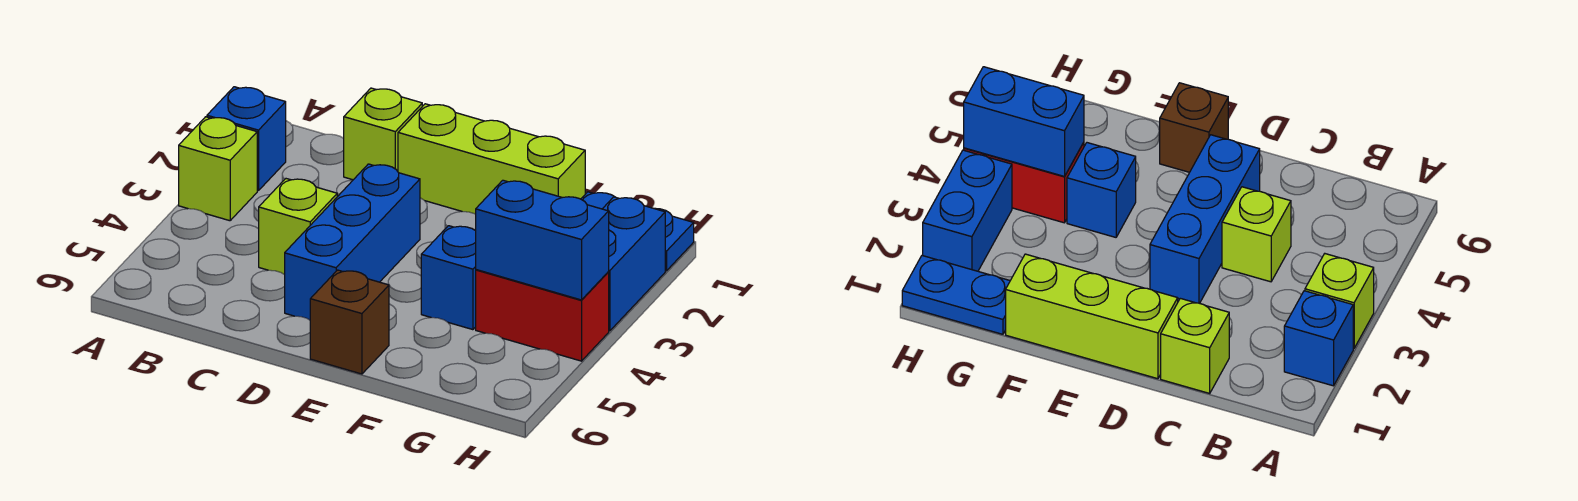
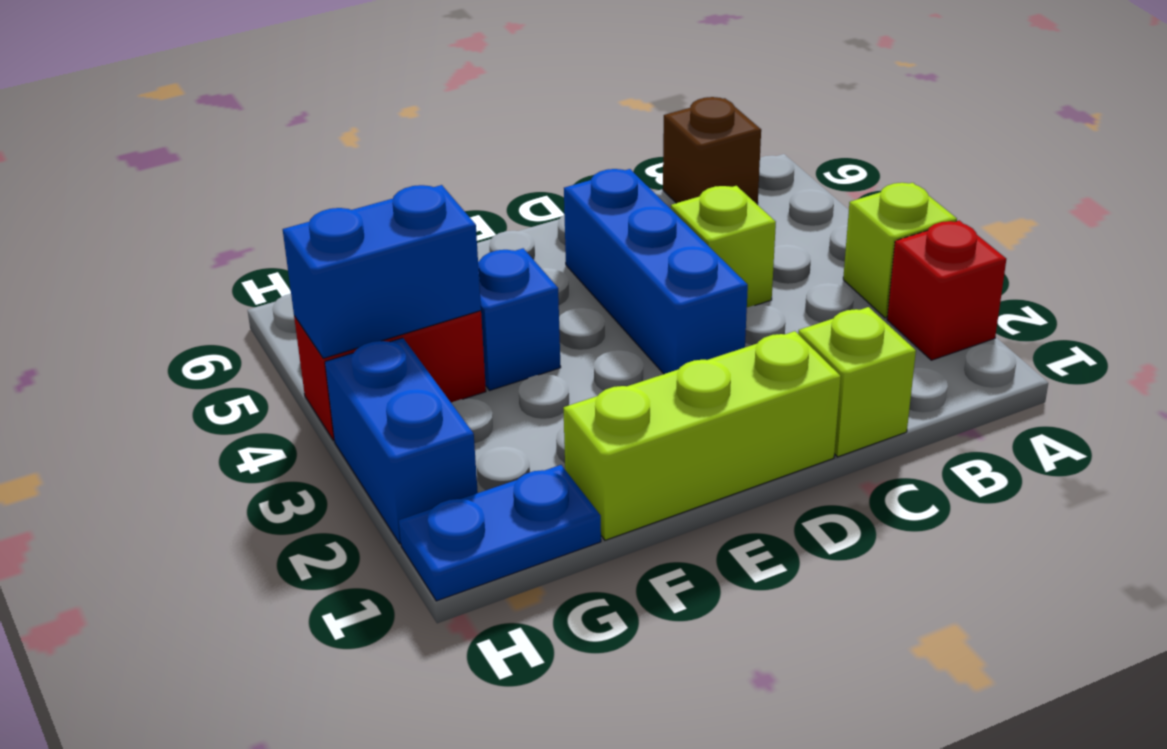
blue brick A2 level 1 -> red brick A2 level 1
brown brick E6 level 1 -> brown brick B6 level 1

